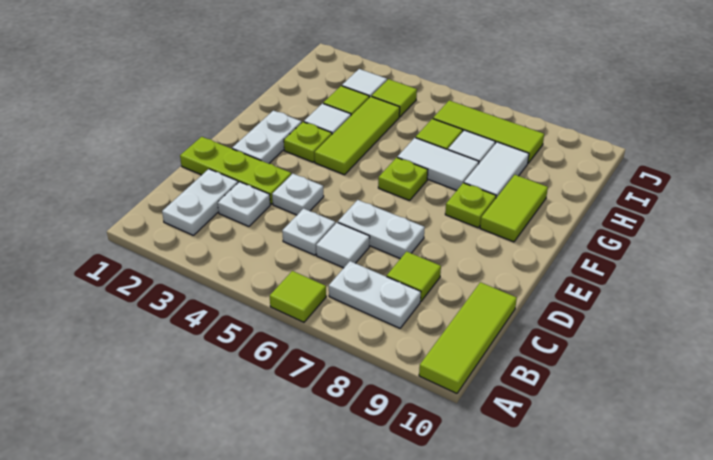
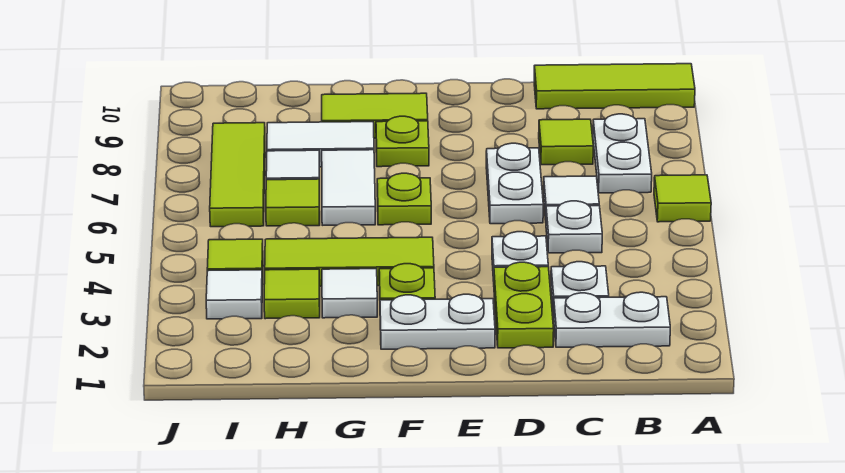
lime plate D1:D3 level 1 -> lime plate D2:D3 level 1

